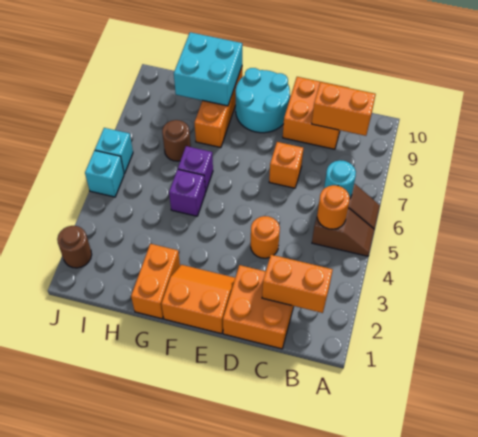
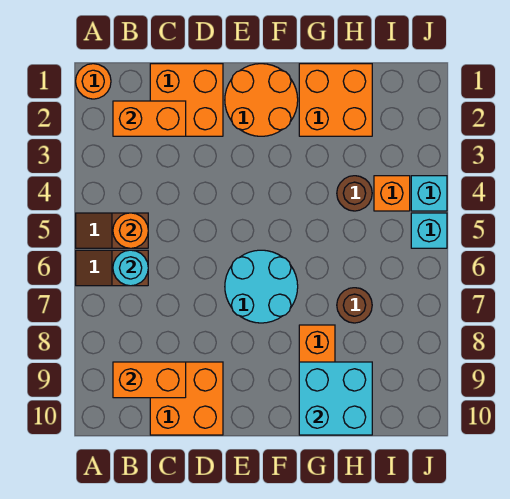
orange round brick D4 level 1 -> orange round brick A1 level 1
orange brick D7 level 1 -> orange brick I4 level 1
orange slope E1:F2 level 1 top 1 -> orange round brick E1:F2 level 1
cyan round brick E9:F10 level 1 -> cyan round brick E6:F7 level 1
orange brick G1:G2 level 1 -> orange brick G1:H2 level 1
purple brick G5 level 1 -> none
purple brick G6 level 1 -> none
brown round brick J2 level 1 -> brown round brick H4 level 1
cyan brick J6 level 1 -> cyan brick J4 level 1

